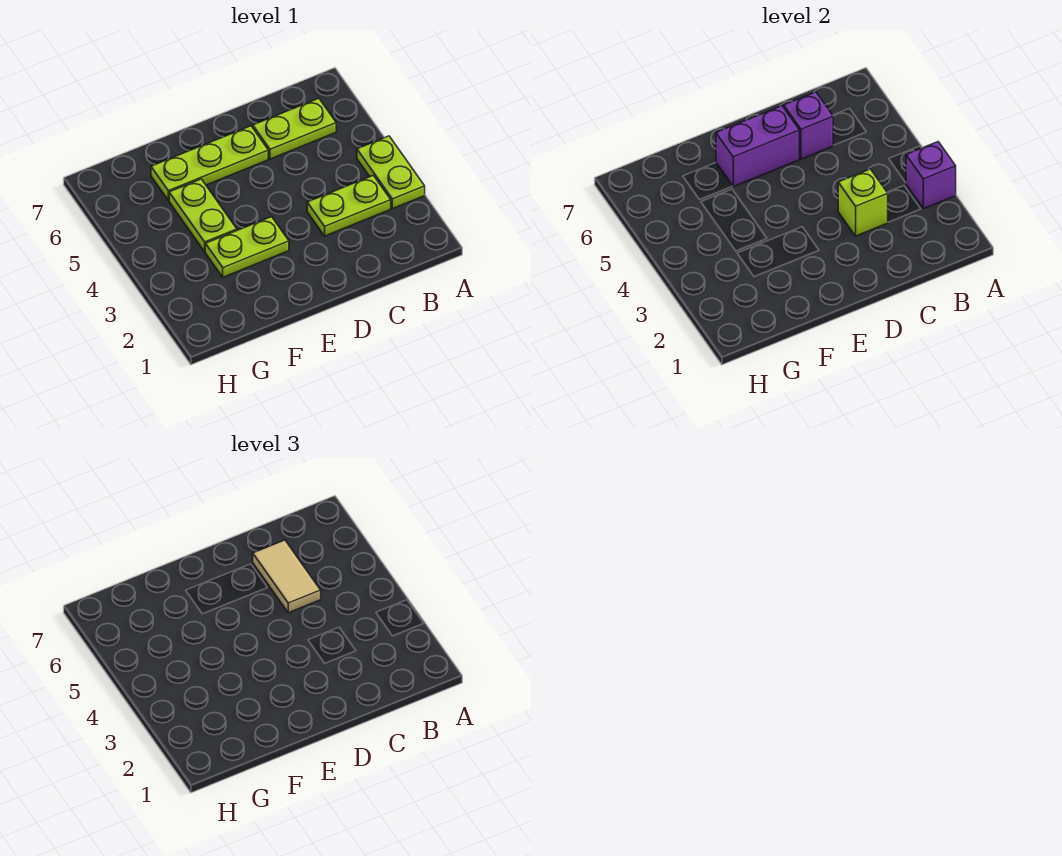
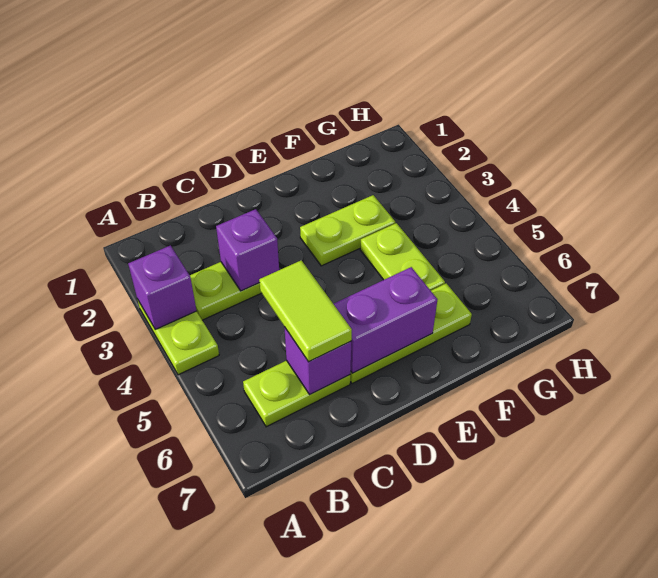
lime brick C3 level 2 -> purple brick C3 level 2
tan tile C5:C6 level 3 -> lime tile C5:C6 level 3

